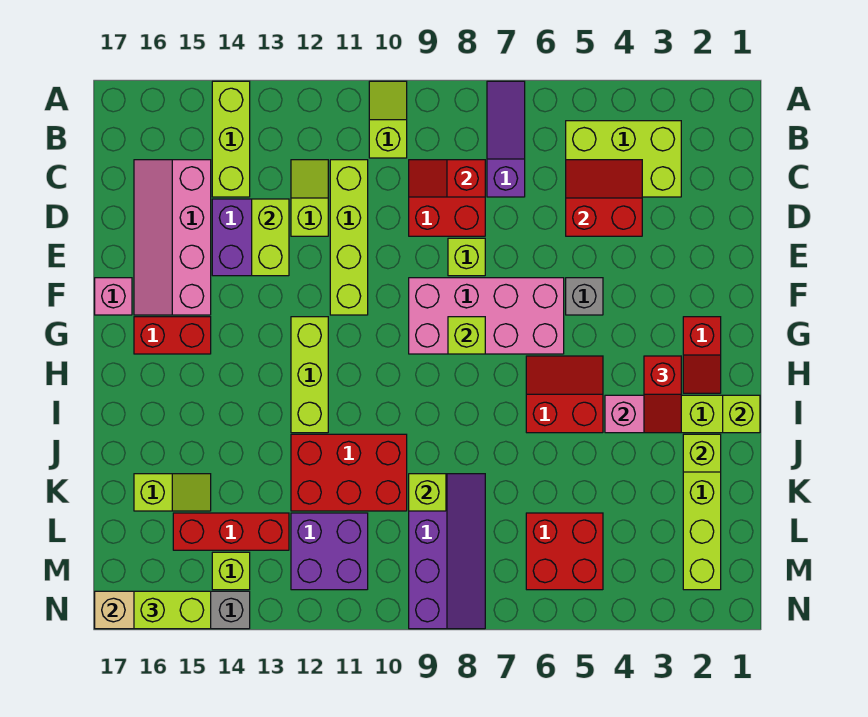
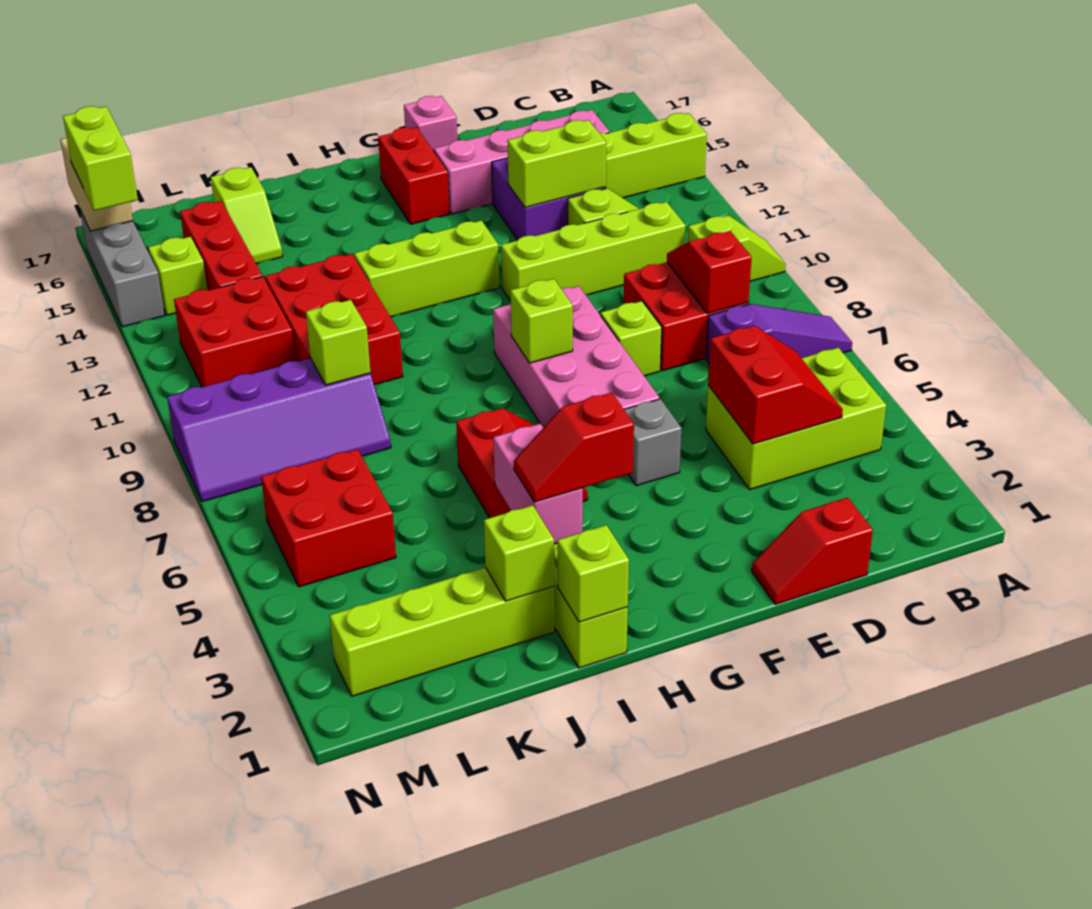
lime brick B3:C5 level 1 -> lime brick B4:D5 level 1
red slope G2:H2 level 1 top G -> red slope D1:E1 level 1 top D
purple brick L11:M12 level 1 -> red brick L11:M12 level 1

